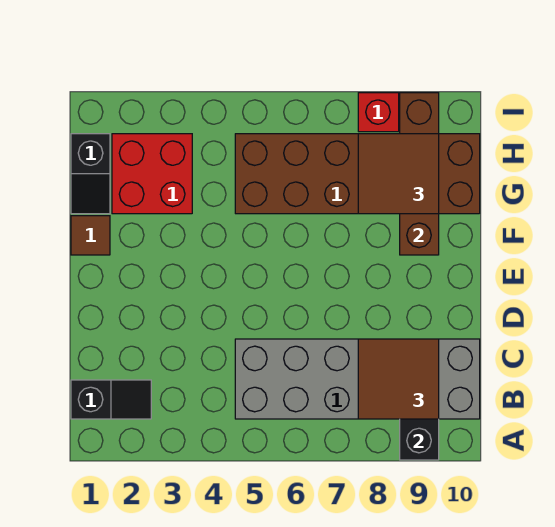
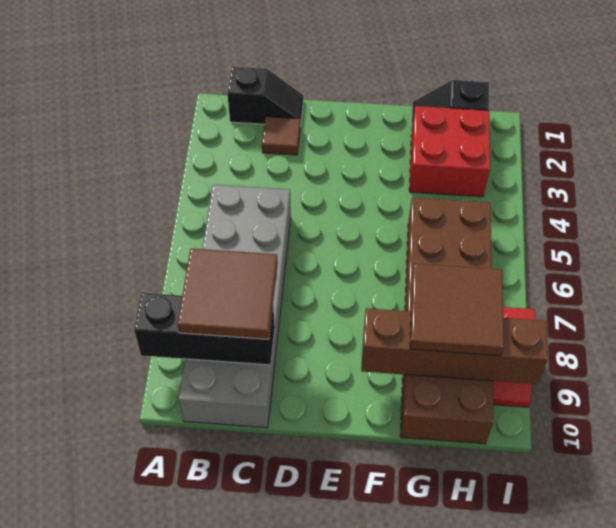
black slope B1:B2 level 1 top 1 -> black slope B1:C1 level 1 top B
brown tile F1 level 1 -> brown tile C2 level 1

